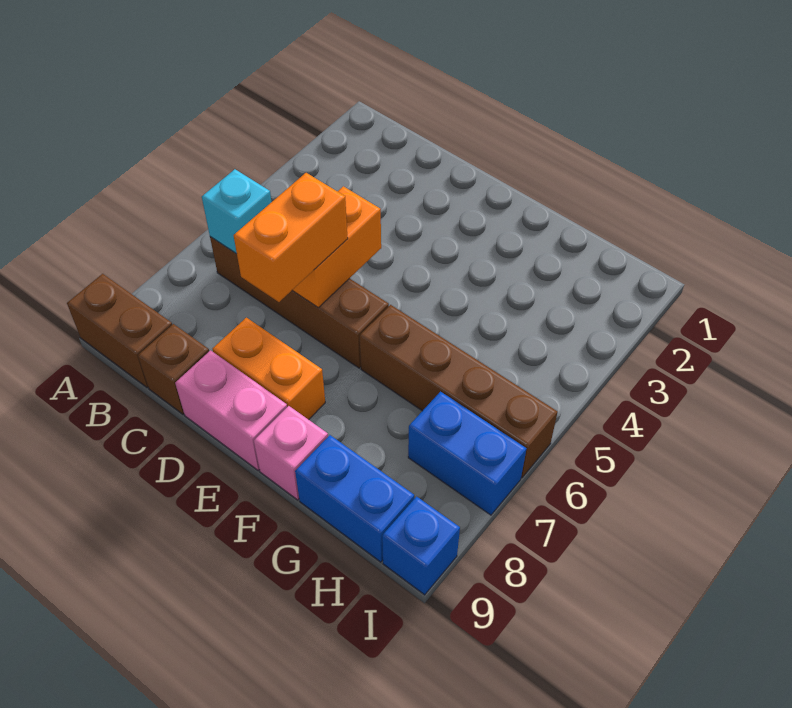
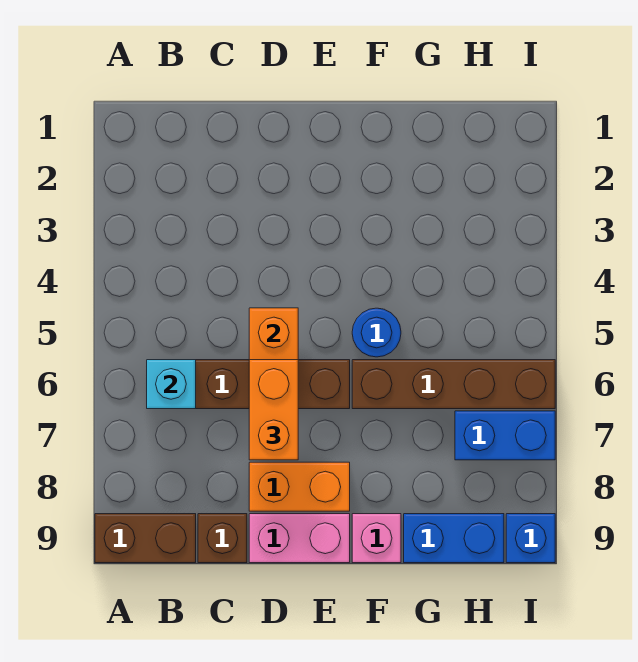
none -> blue round brick F5 level 1

